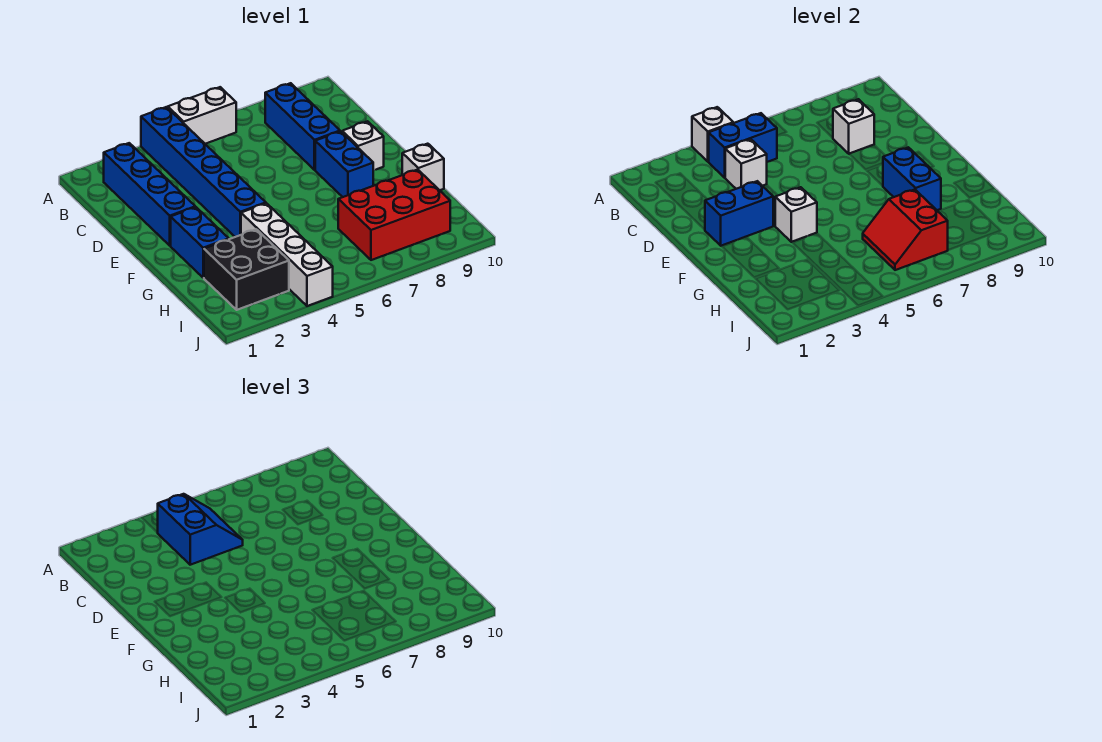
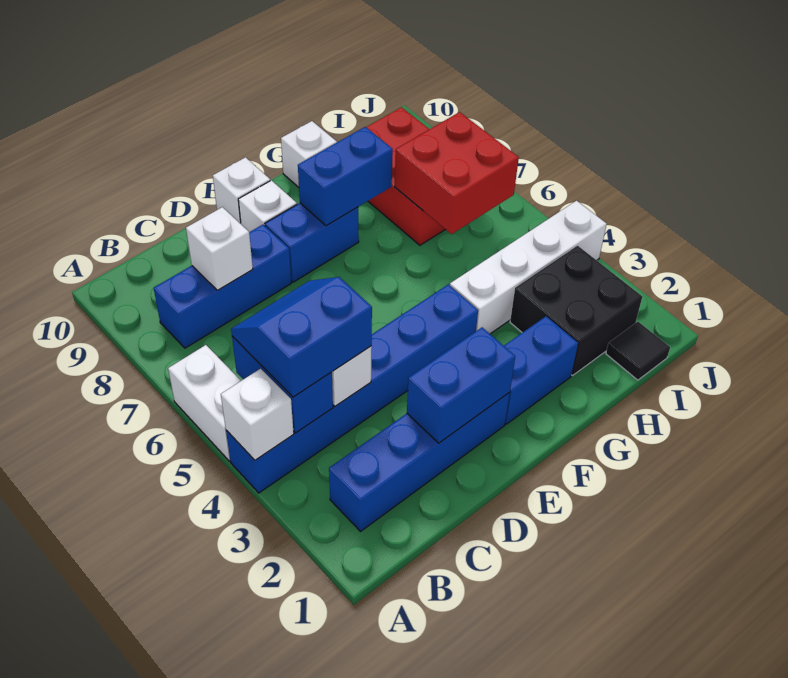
blue brick E2:E3 level 2 -> blue brick D2:E2 level 2
white brick F4 level 2 -> white brick E10 level 1
red slope H6:I7 level 2 top 7 -> red brick H6:I7 level 2
none -> black tile I1 level 1

